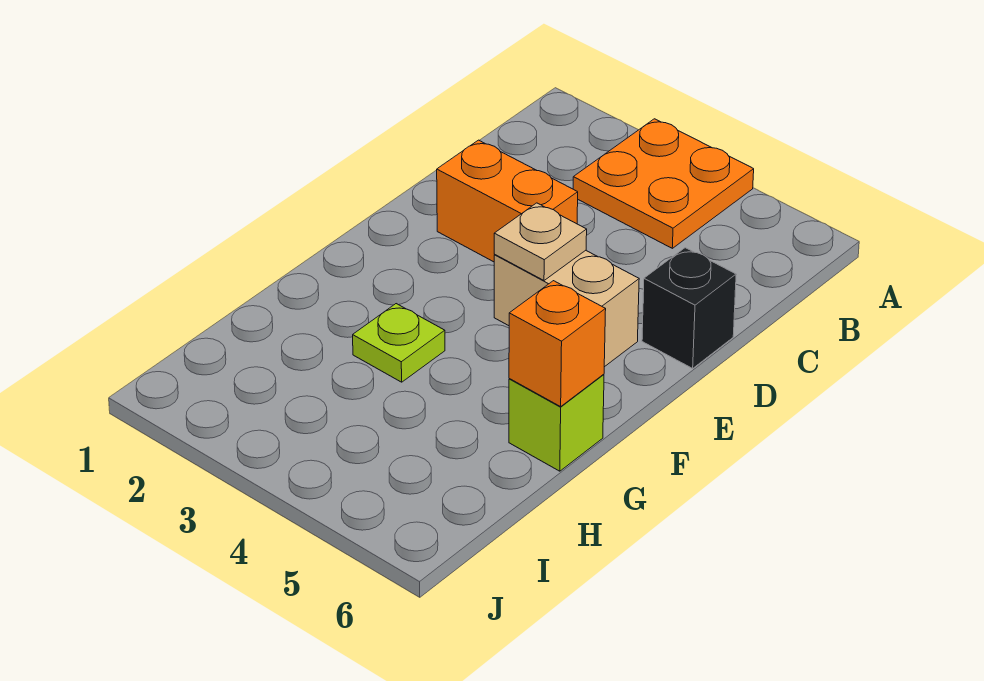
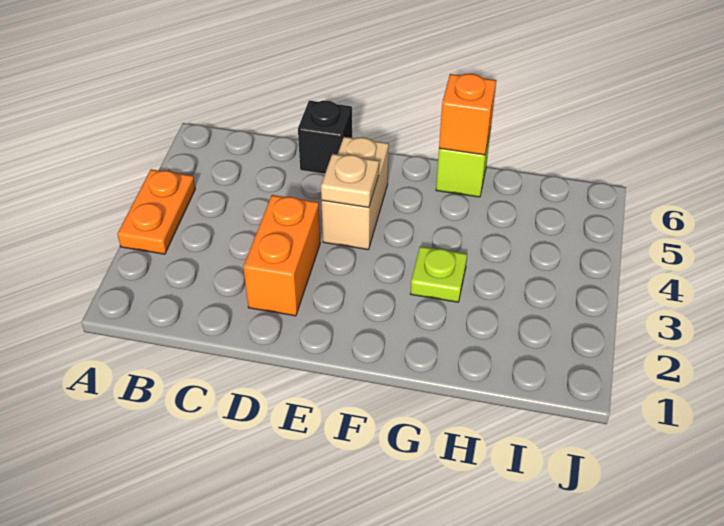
orange plate A3:B4 level 1 -> orange plate A3:A4 level 1

